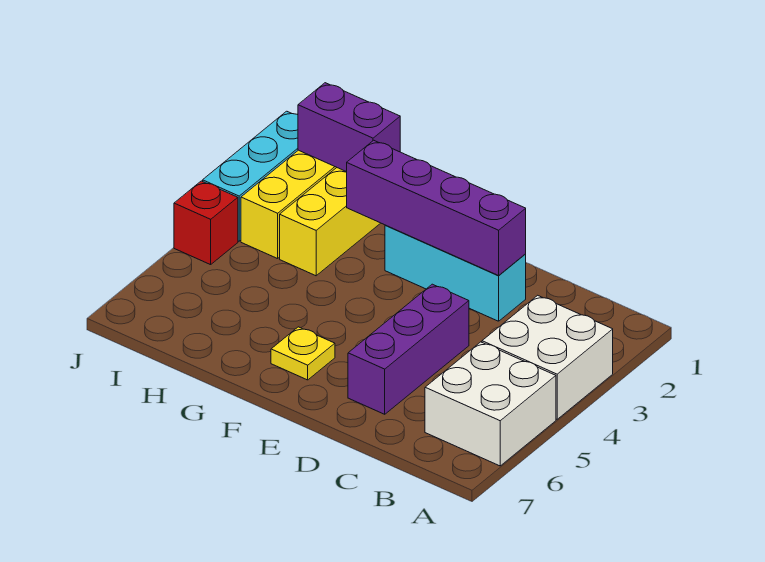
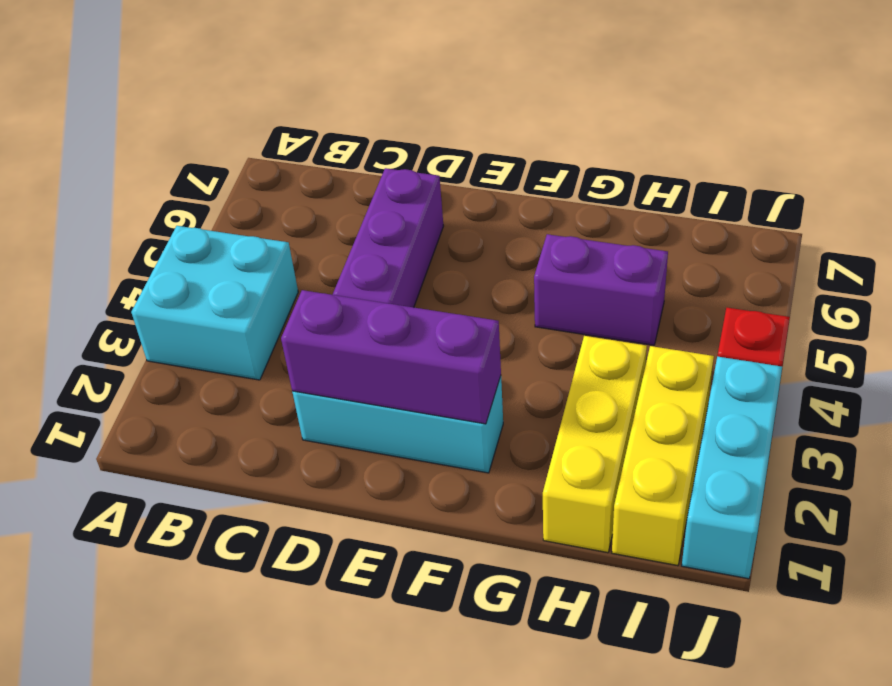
white brick A3:B4 level 1 -> cyan brick A3:B4 level 1
white brick A5:B6 level 1 -> none
purple brick D2:G2 level 2 -> purple brick D2:F2 level 2
yellow plate F6 level 1 -> none
purple brick H1:I1 level 2 -> purple brick G5:H5 level 1

